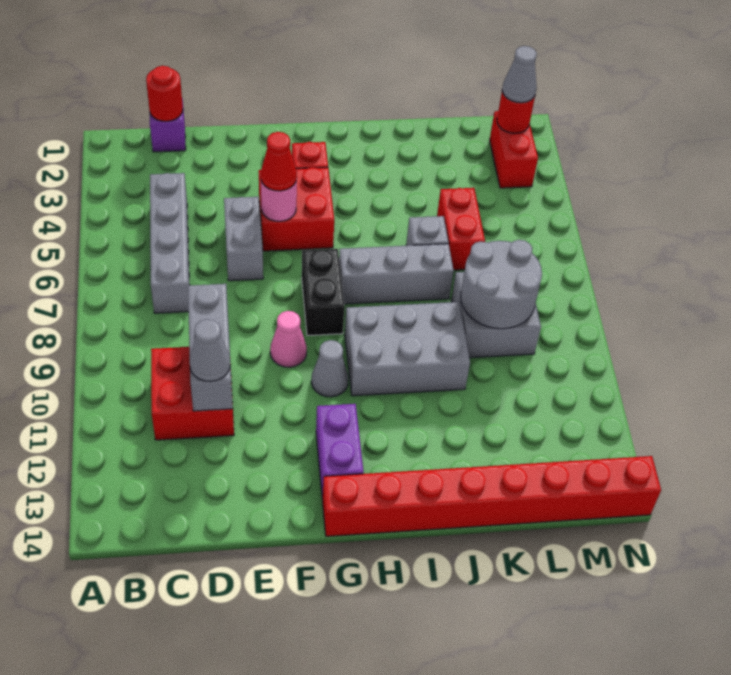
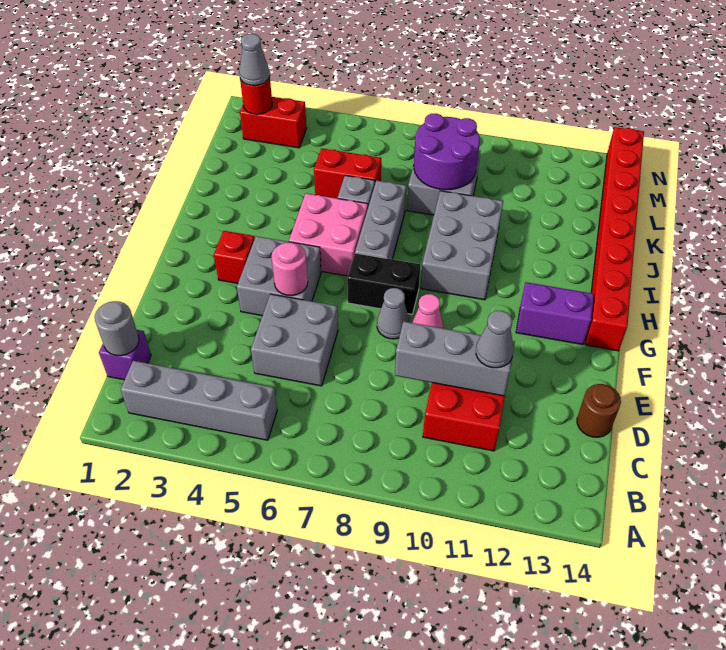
red round brick C1 level 2 -> grey round brick C1 level 2
grey brick C4:C7 level 1 -> grey brick B2:B5 level 1
none -> brown round brick D14 level 1
grey brick E5:E6 level 1 -> grey brick D5:E6 level 1
red brick F4:G5 level 1 -> grey brick F4:G5 level 1
red cone F5 level 3 -> none
grey cone G10 level 1 -> grey cone F8 level 1
none -> pink brick H5:I6 level 1
grey round brick K8:L9 level 2 -> purple round brick K8:L9 level 2

